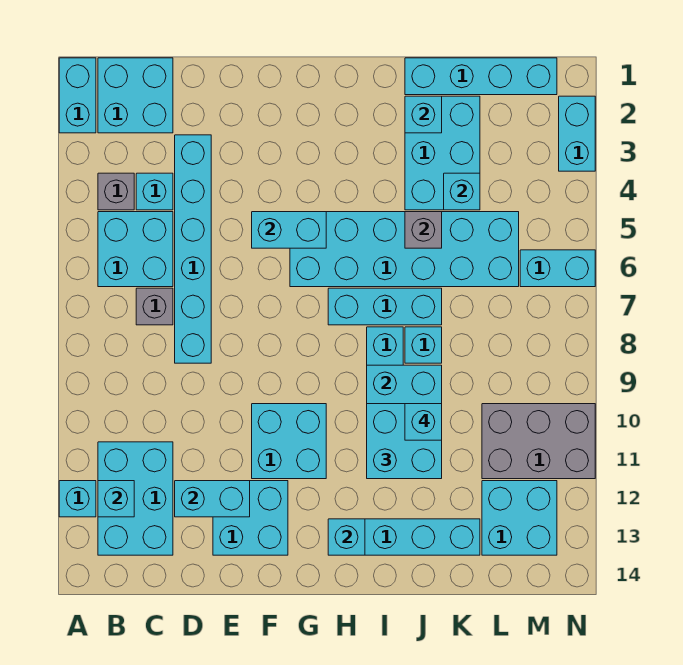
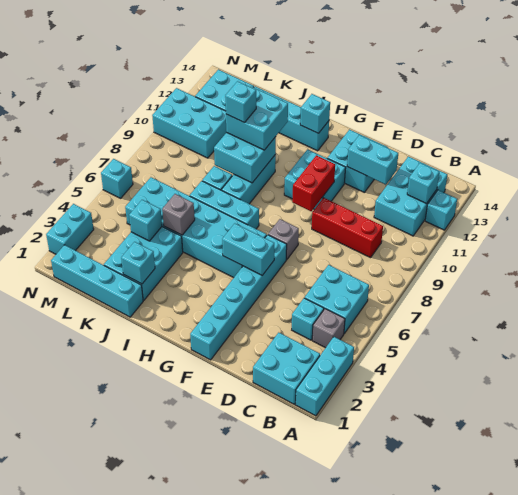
cyan brick A1:A2 level 1 -> cyan brick A1:A3 level 1
grey brick C7 level 1 -> grey brick F7 level 1
none -> red brick C9:E9 level 1
cyan brick D3:D8 level 1 -> cyan brick F1:F6 level 1
none -> red brick F9:F10 level 2
grey brick L10:N11 level 1 -> cyan brick L10:N11 level 1
cyan brick M6:N6 level 1 -> cyan brick N6 level 1

